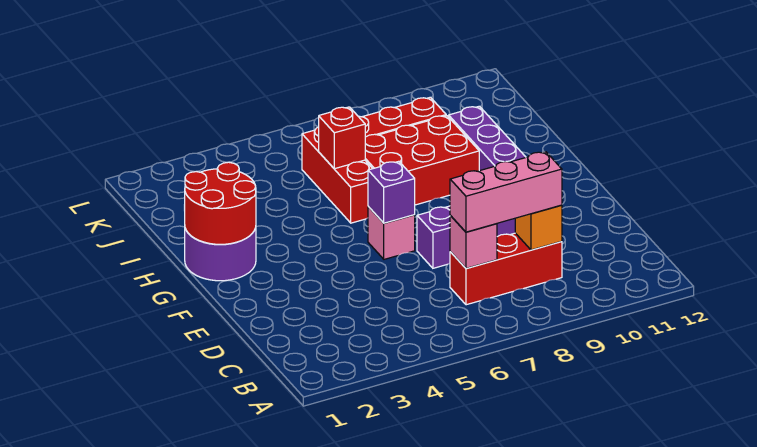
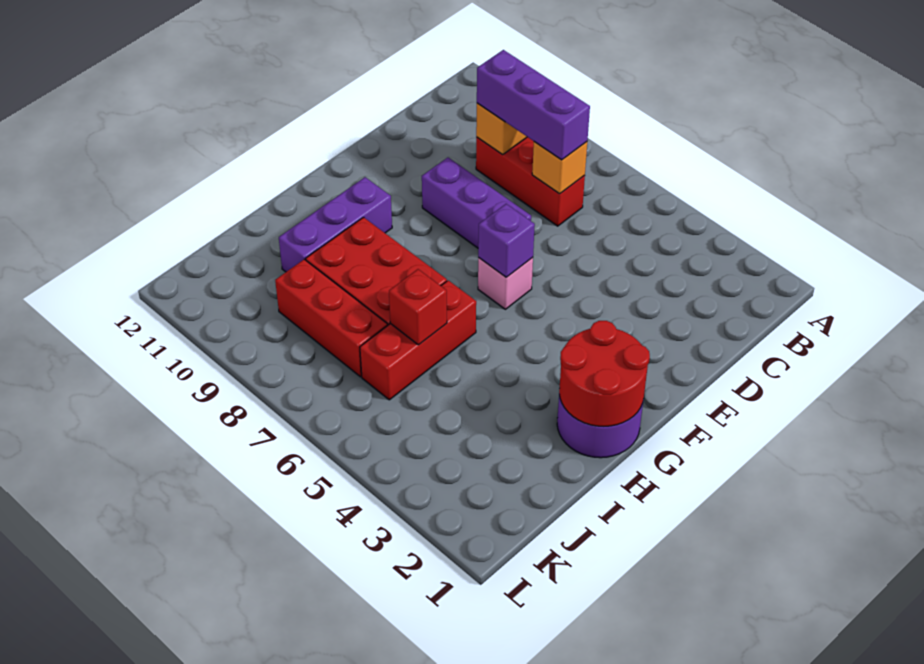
pink brick C7 level 2 -> orange brick C7 level 2
pink brick C7:C9 level 3 -> purple brick C7:C9 level 3

